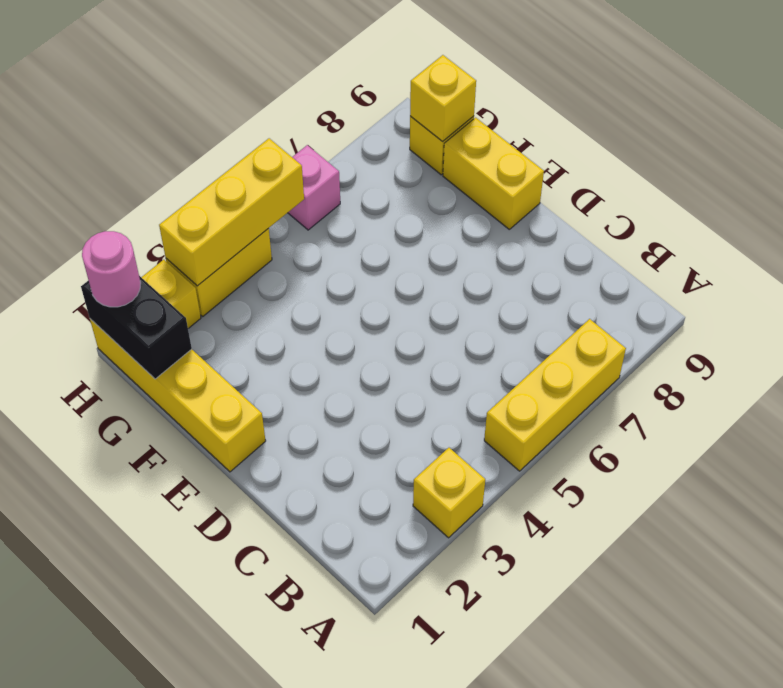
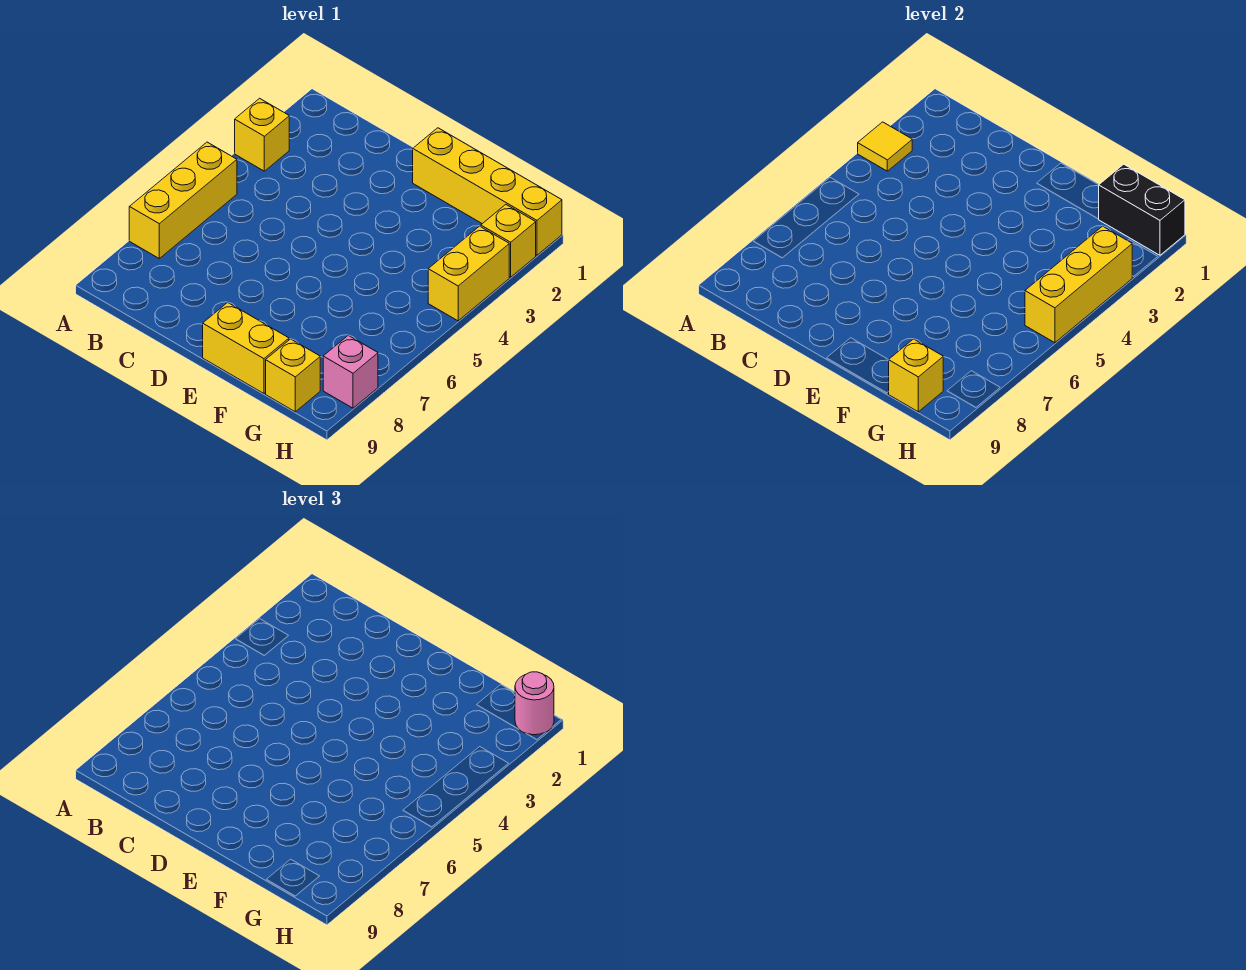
none -> yellow tile A3 level 2
pink brick H6 level 1 -> pink brick H8 level 1

